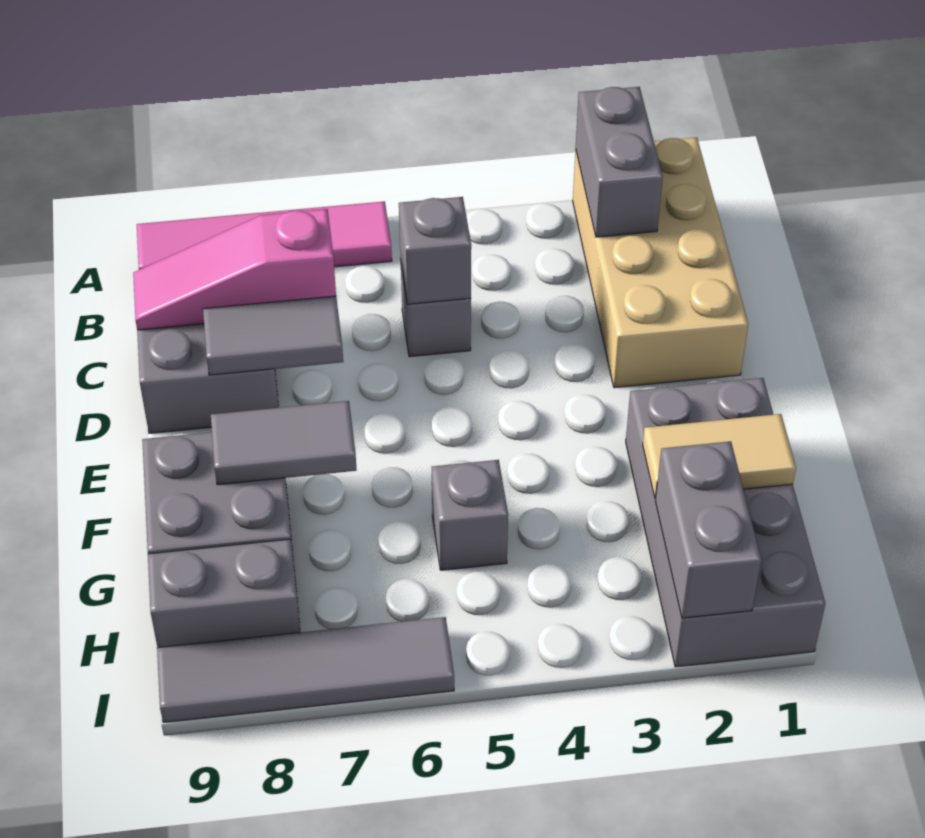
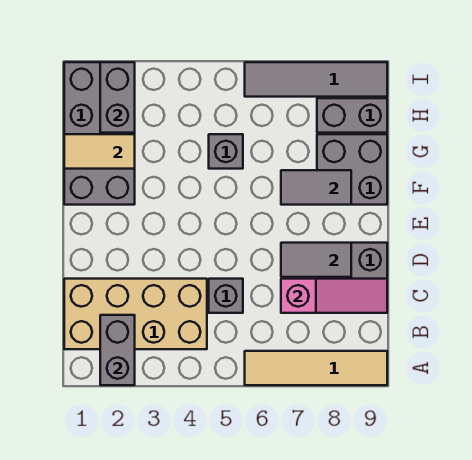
tan brick A1:D2 level 1 -> tan brick B1:C4 level 1
pink tile A6:A9 level 1 -> tan tile A6:A9 level 1
grey brick C5 level 2 -> none

